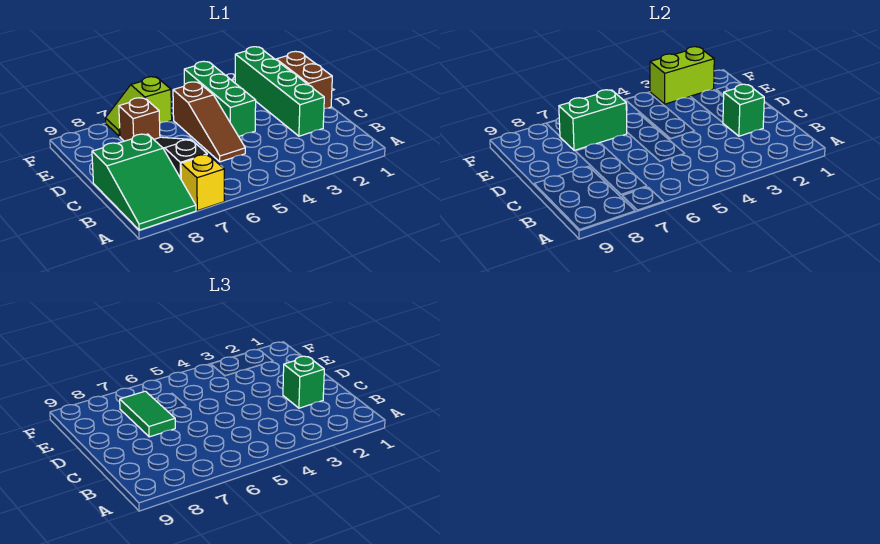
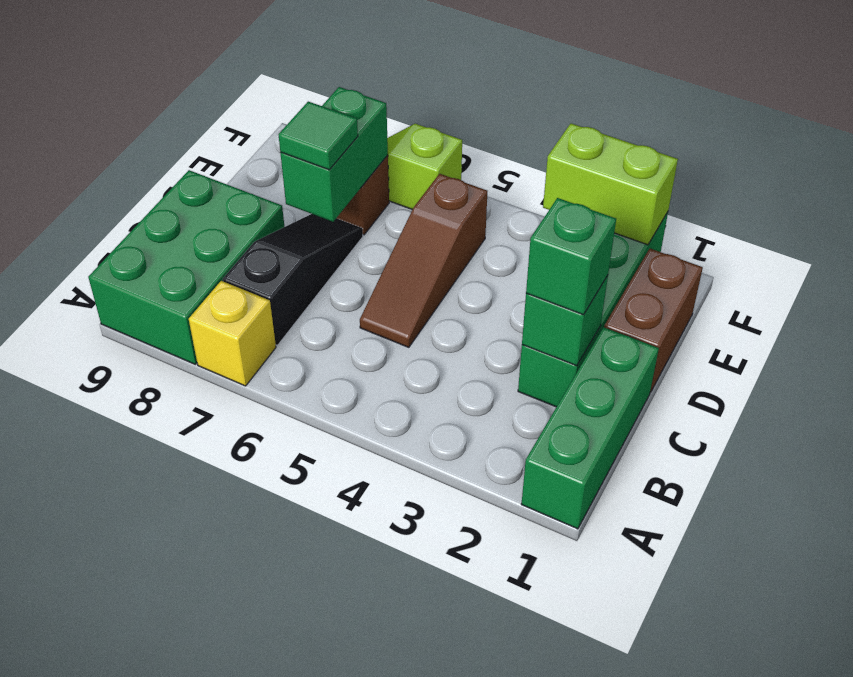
green slope A8:C9 level 1 top C -> green brick A8:C9 level 1
green brick D4:F4 level 1 -> green brick A1:C1 level 1
green tile D7:E7 level 3 -> green tile D7 level 3
green brick E6:E7 level 2 -> green brick D7:E7 level 2

